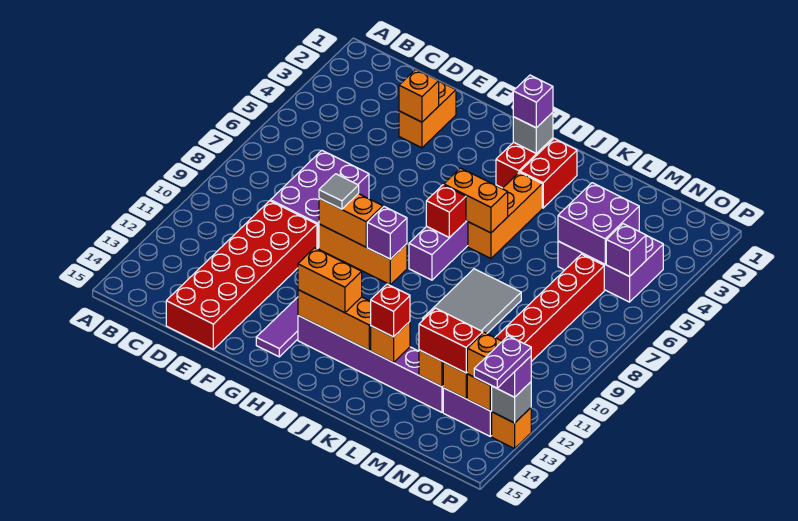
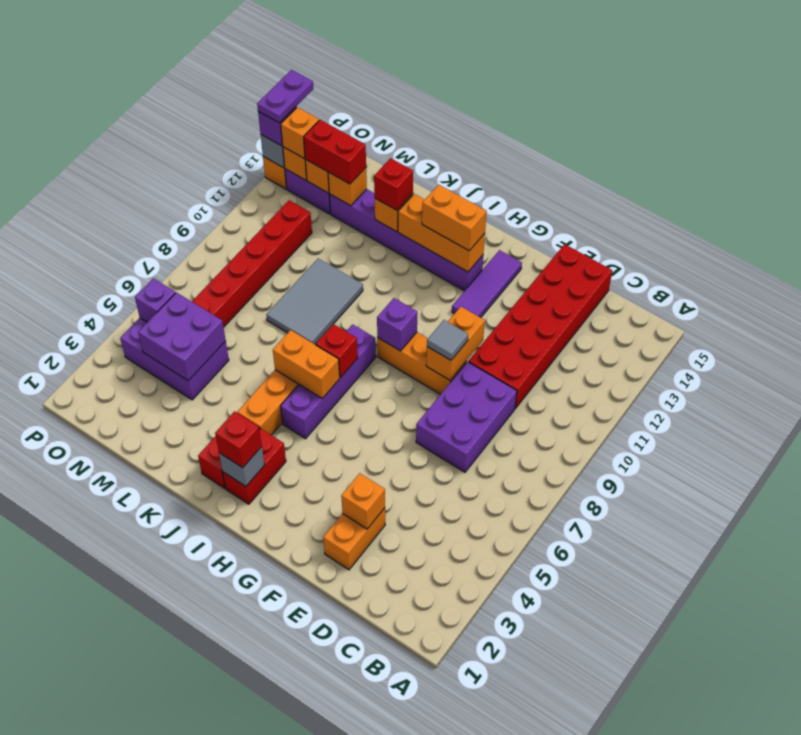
orange brick F9:G9 level 2 -> orange brick F9:F10 level 2
purple brick I2 level 3 -> red brick I2 level 3

